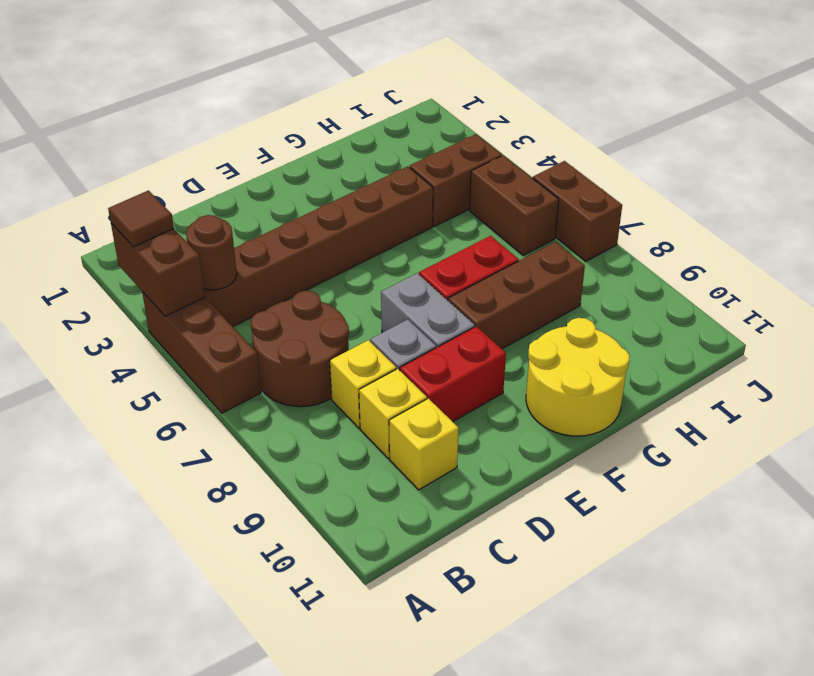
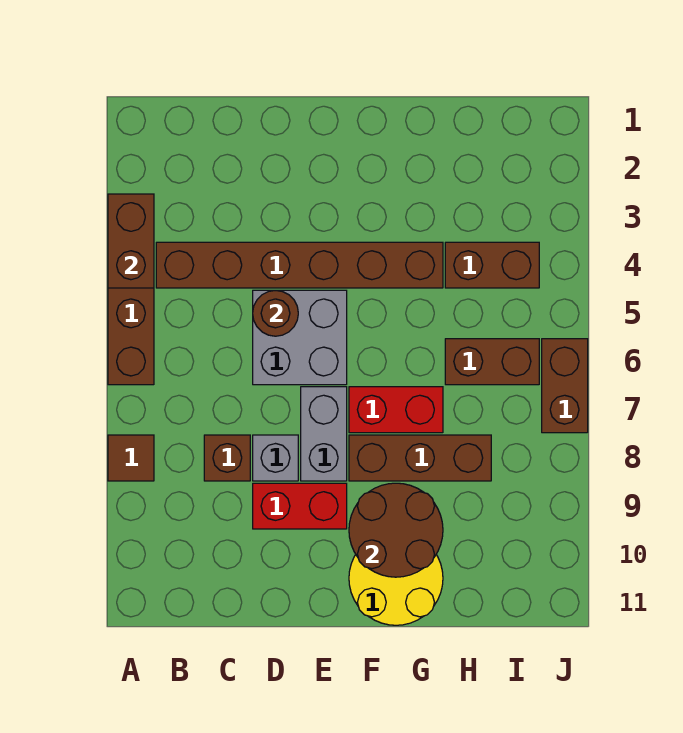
brown tile A3 level 3 -> brown tile A8 level 1
brown round brick B4 level 2 -> brown round brick D5 level 2
brown round brick B6:C7 level 1 -> brown round brick F9:G10 level 2
yellow brick C8 level 1 -> brown brick C8 level 1
yellow brick C9 level 1 -> none
yellow brick C10 level 1 -> none
none -> grey brick D5:E6 level 1
brown brick I5:I6 level 1 -> brown brick H6:I6 level 1

